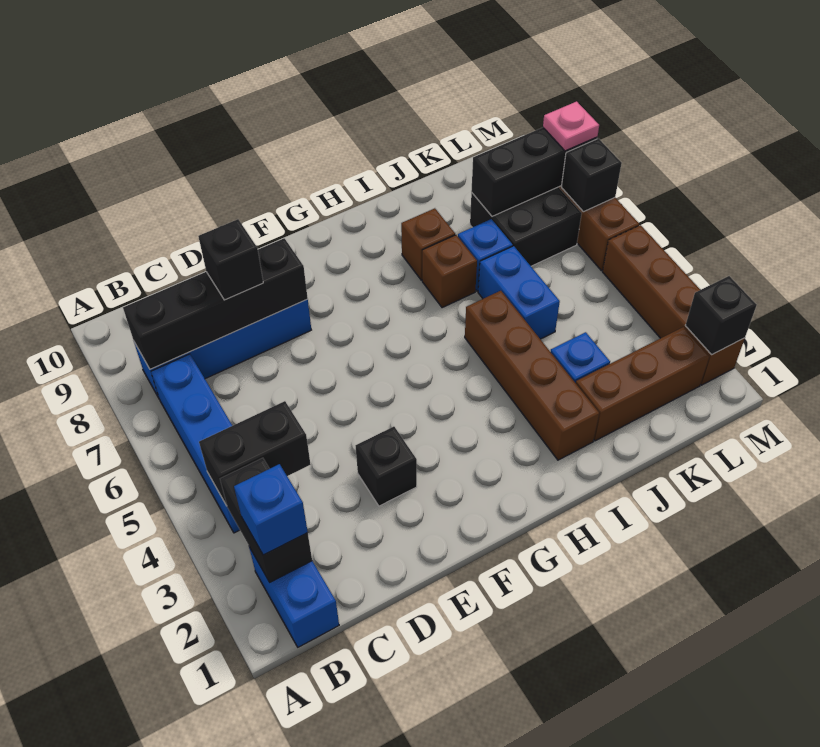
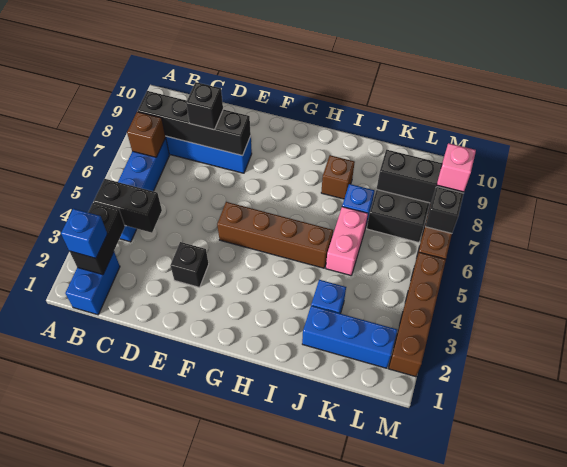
brown brick I2:I5 level 1 -> brown brick F5:I5 level 1
brown brick I7 level 1 -> brown brick B7 level 2
brown brick J2:L2 level 1 -> blue brick J2:L2 level 1
blue brick J5:J6 level 1 -> pink brick J5:J6 level 1
black brick M2 level 2 -> none
pink plate M8 level 3 -> pink brick M8 level 3

